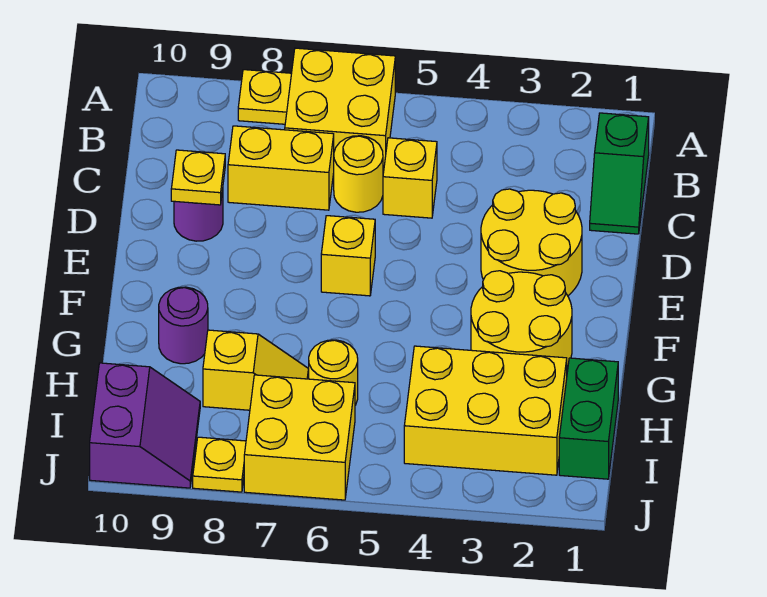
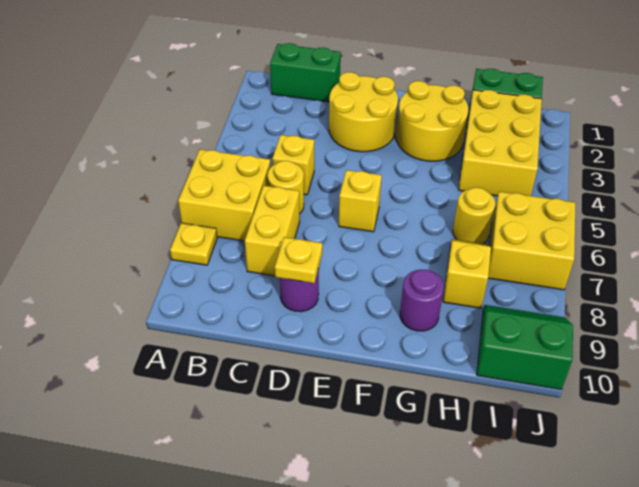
green slope B1:C1 level 1 top B -> green brick B1:C1 level 1
purple slope I9:J10 level 1 top 10 -> green slope I9:J10 level 1 top 10
yellow plate J8 level 1 -> none

